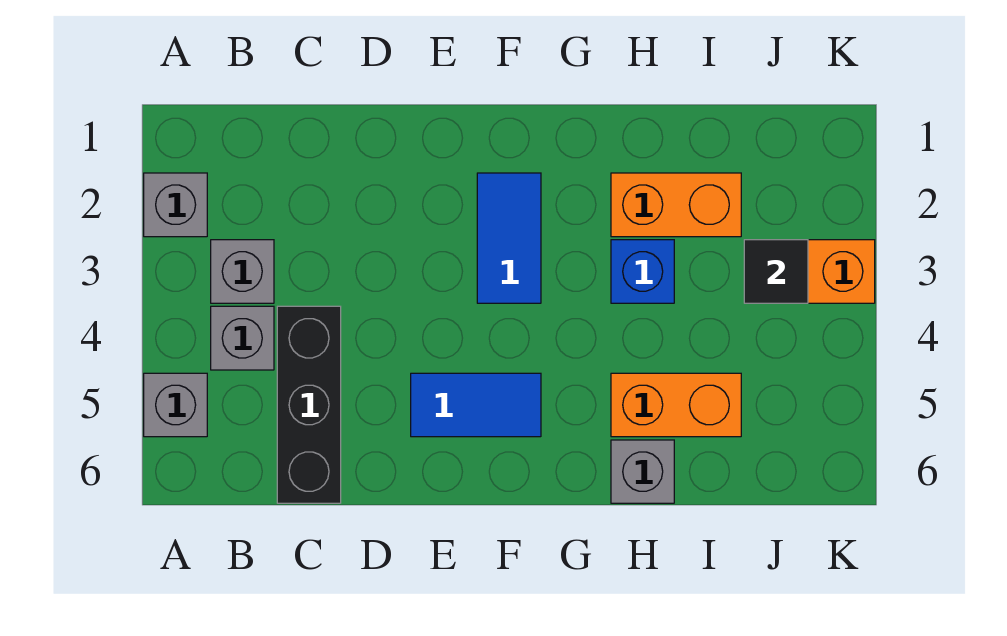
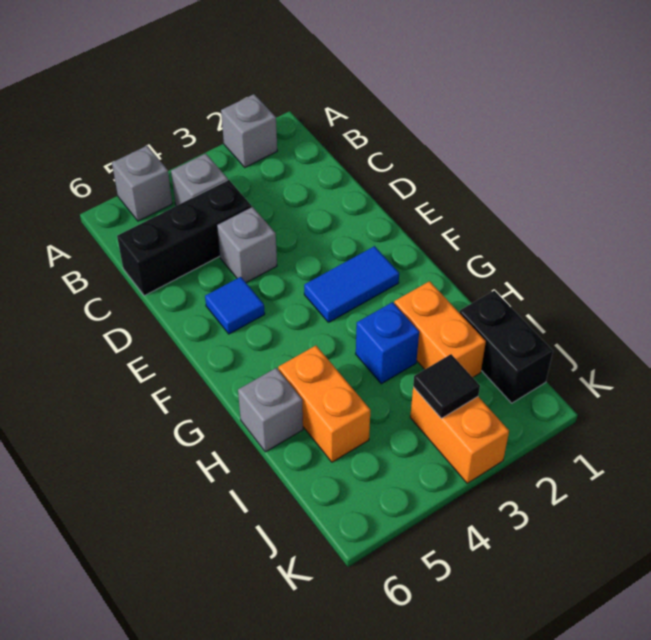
grey brick B3 level 1 -> grey brick D4 level 1
blue tile E5:F5 level 1 -> blue tile E5 level 1
none -> black brick I1:J1 level 1

